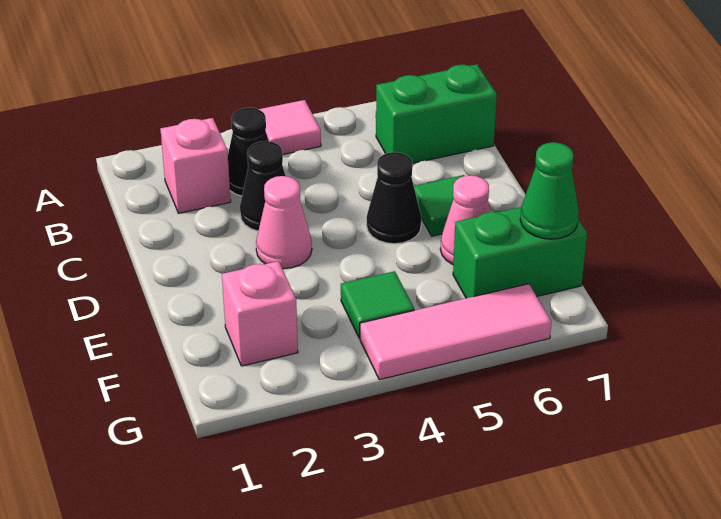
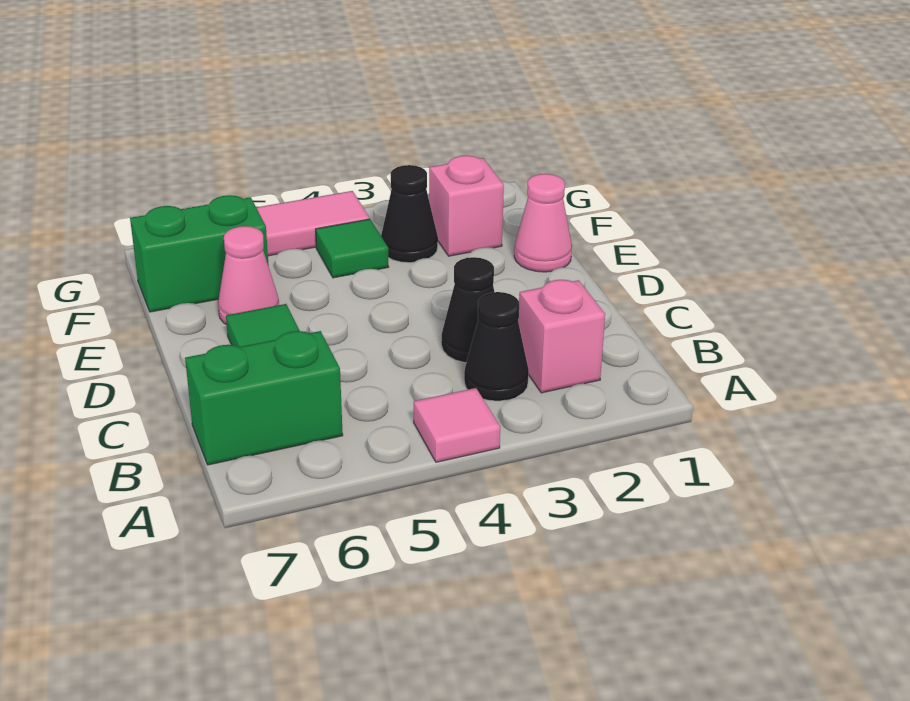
pink cone D3 level 1 -> pink cone E1 level 1
black cone D5 level 1 -> black cone F3 level 1
green cone F7 level 2 -> none

